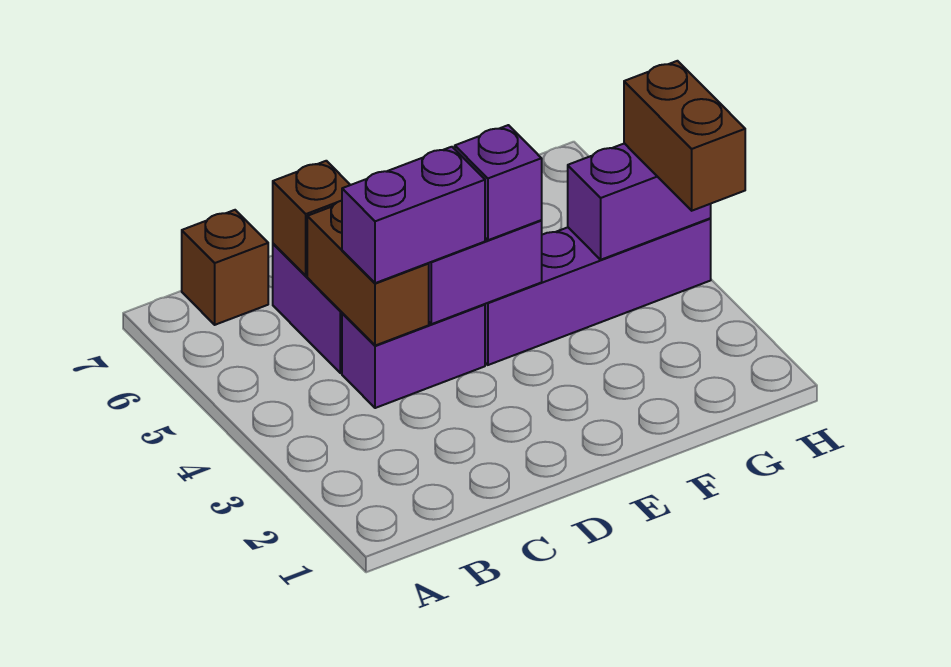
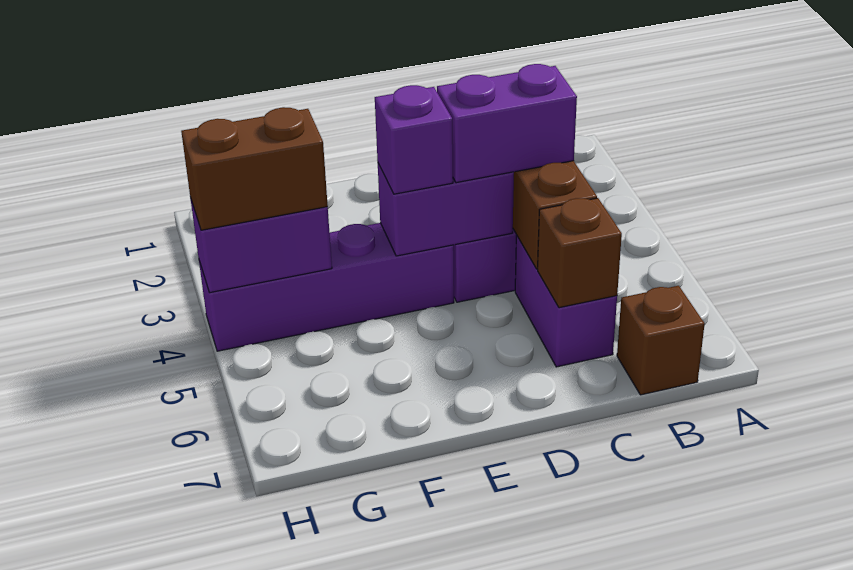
brown brick H3:H4 level 3 -> brown brick G4:H4 level 3

